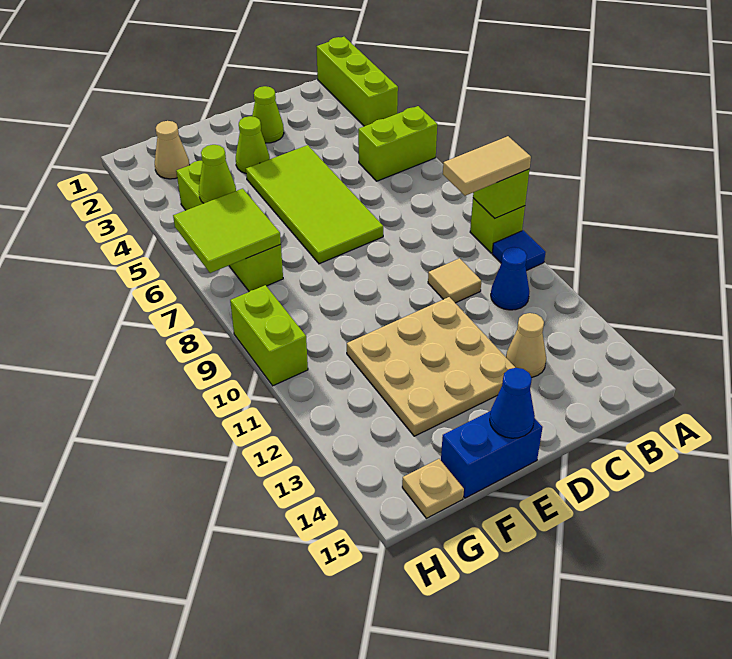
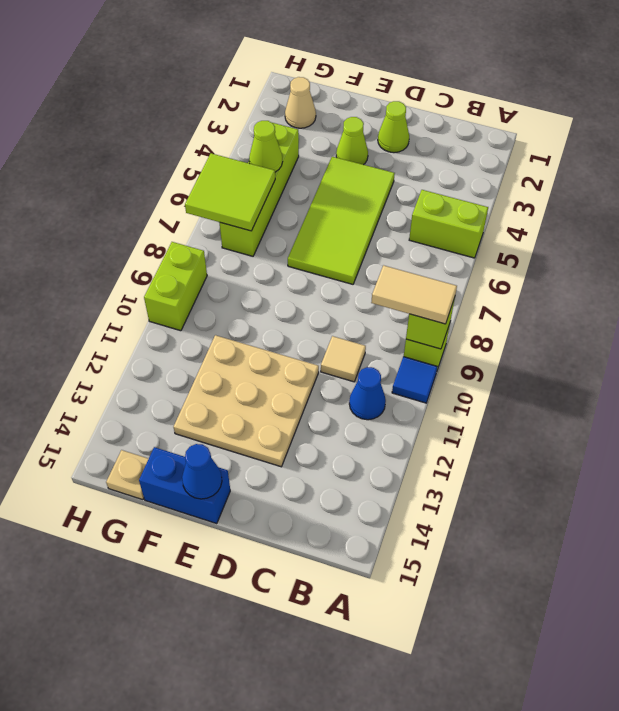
lime brick A1:A3 level 1 -> none
tan cone C13 level 1 -> none

